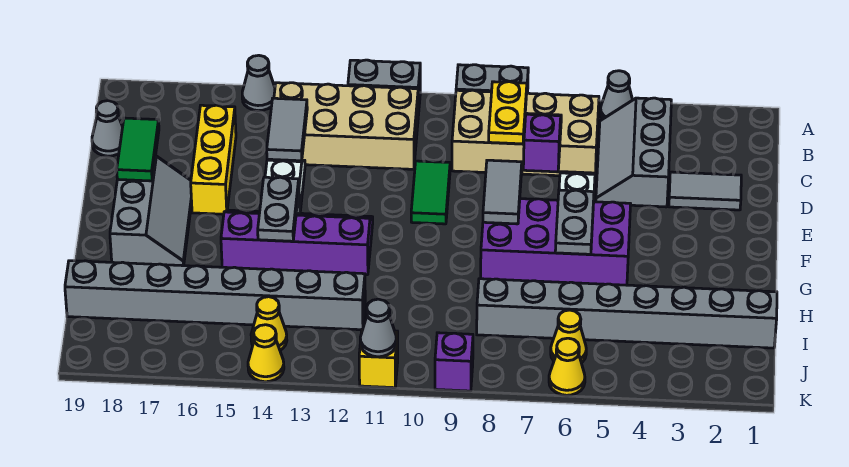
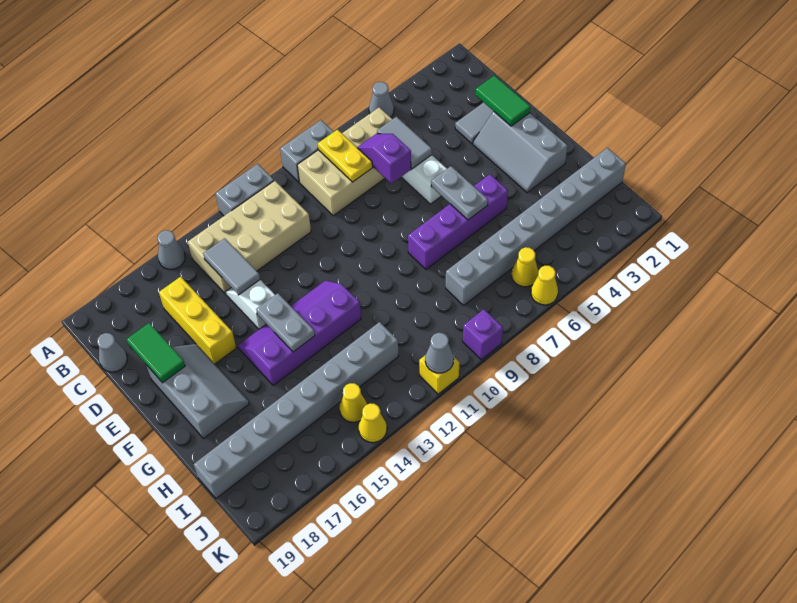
grey slope B4:D5 level 1 top 4 -> grey slope E2:G3 level 1 top 2
green tile D10:E10 level 1 -> green tile D2:E2 level 2
grey tile E8:F8 level 2 -> grey tile C6:D6 level 2
purple brick F5:G8 level 1 -> purple brick G5:G8 level 1

